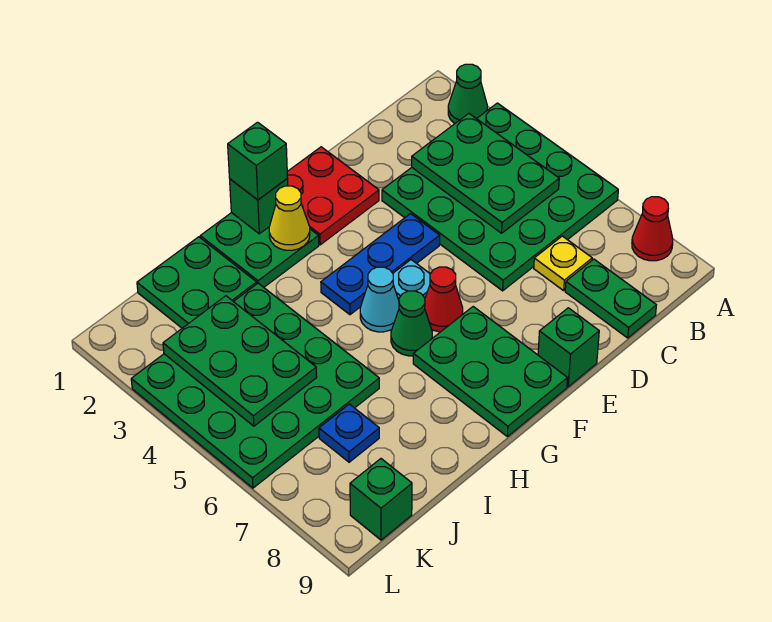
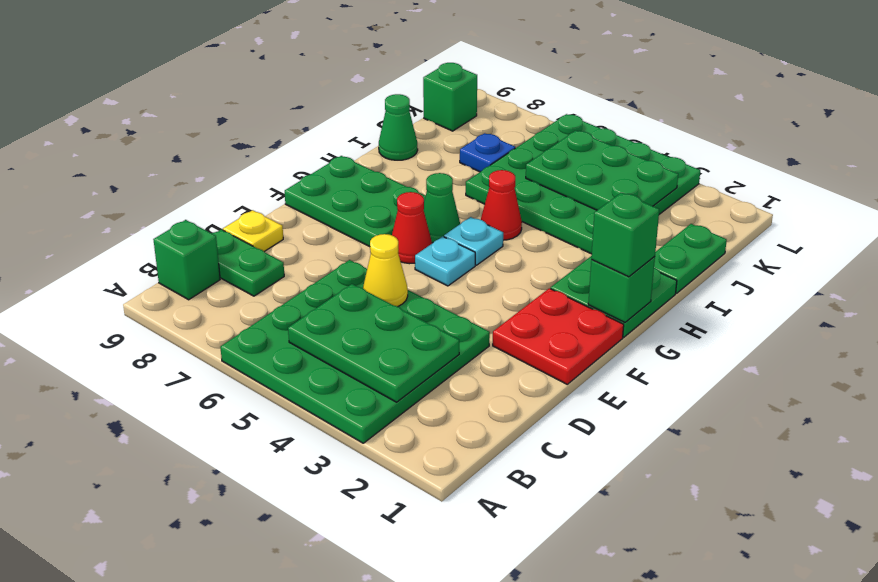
green cone A2 level 1 -> green cone I9 level 1
red cone A8 level 1 -> red cone H5 level 1
yellow plate C7 level 1 -> yellow plate D9 level 1
blue plate E4:G4 level 1 -> none
green brick E9 level 1 -> green brick B9 level 1
yellow cone G2 level 2 -> yellow cone D5 level 2
cyan cone G5 level 1 -> cyan plate G5 level 1
green plate I1:J2 level 1 -> green plate I1:J1 level 1

